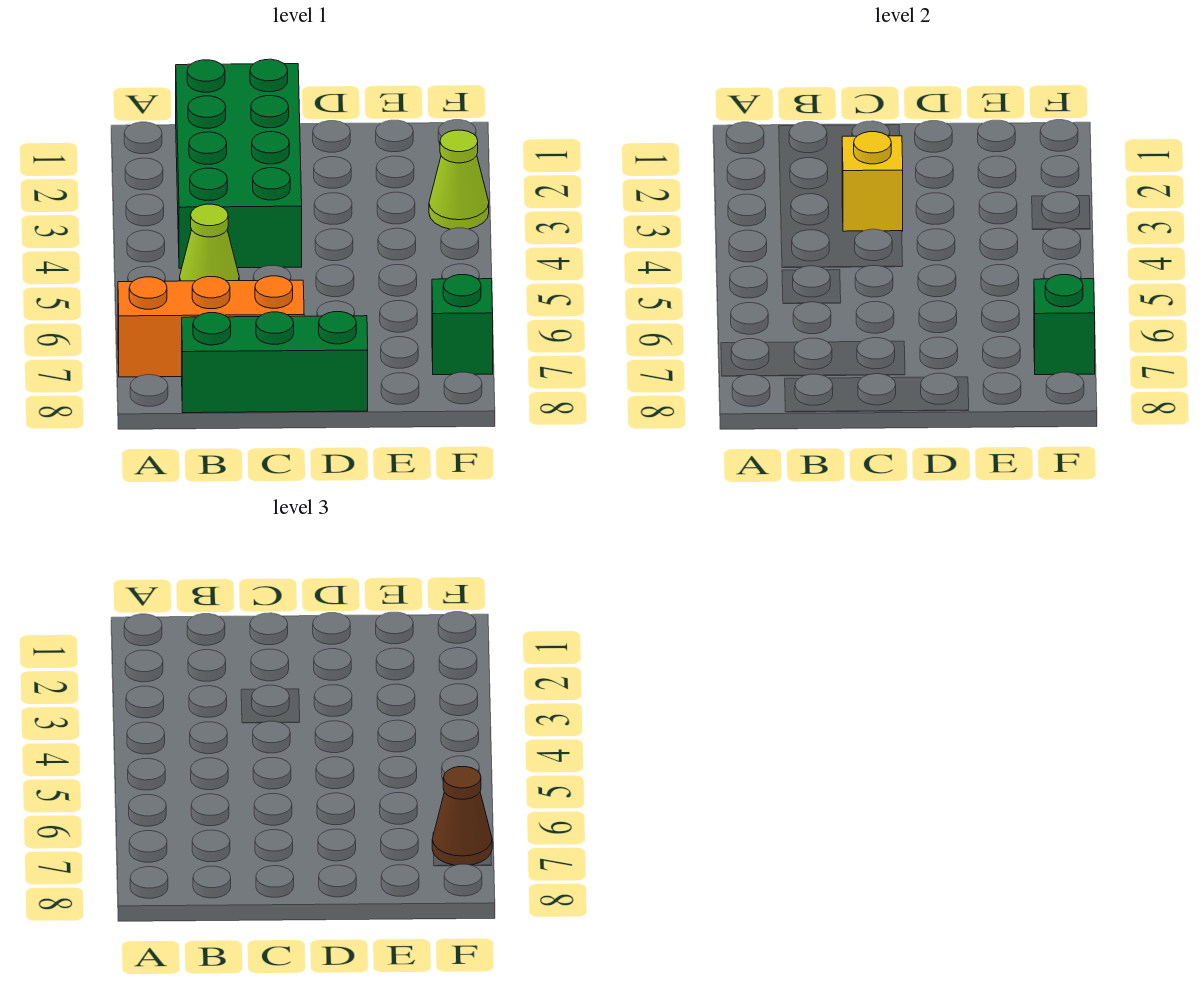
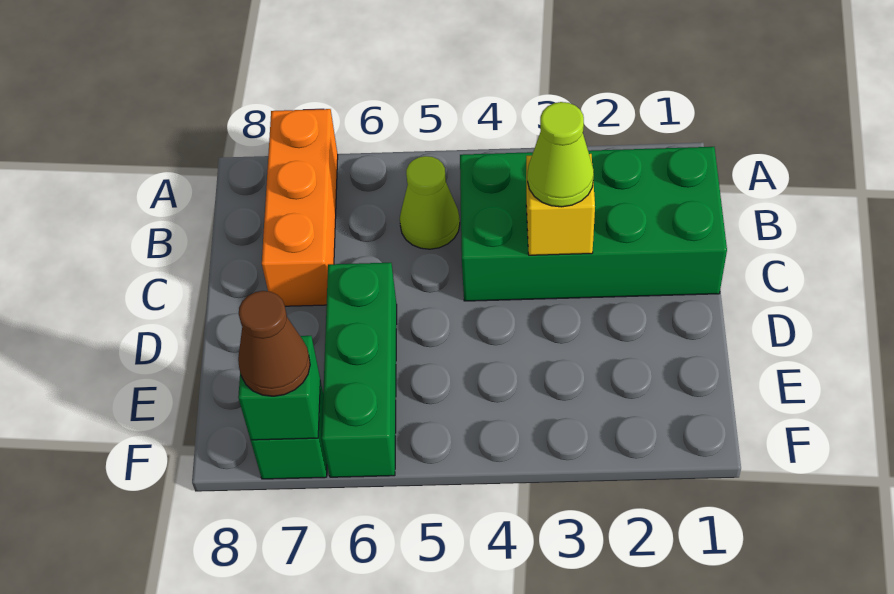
green brick B8:D8 level 1 -> green brick D6:F6 level 1
lime cone F3 level 1 -> lime cone C3 level 3

